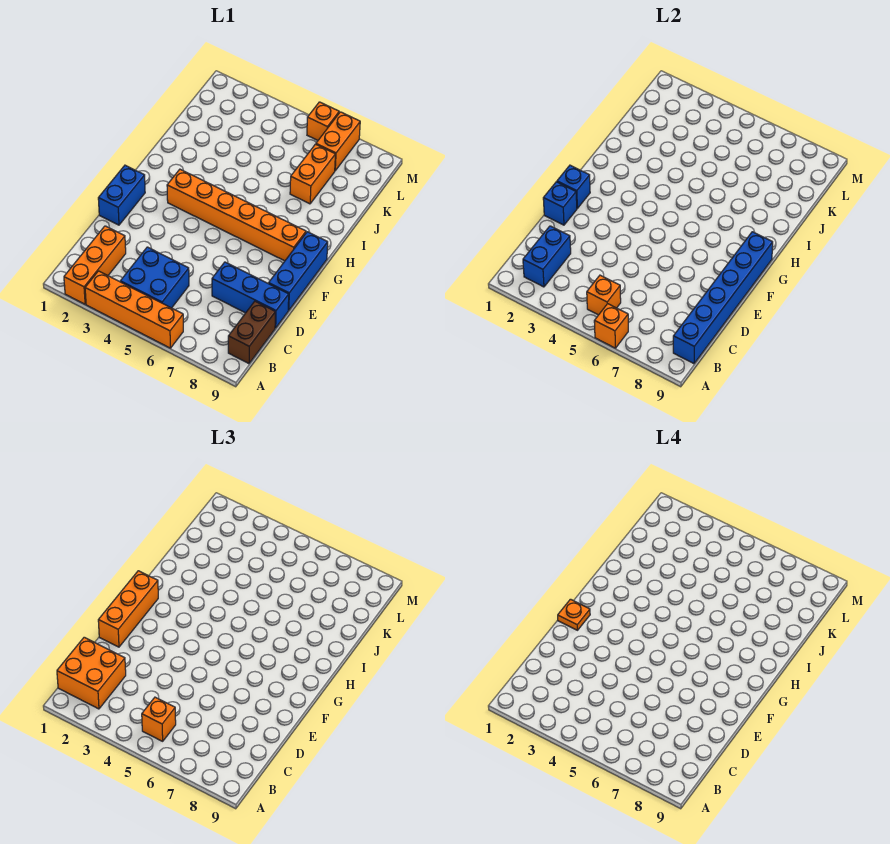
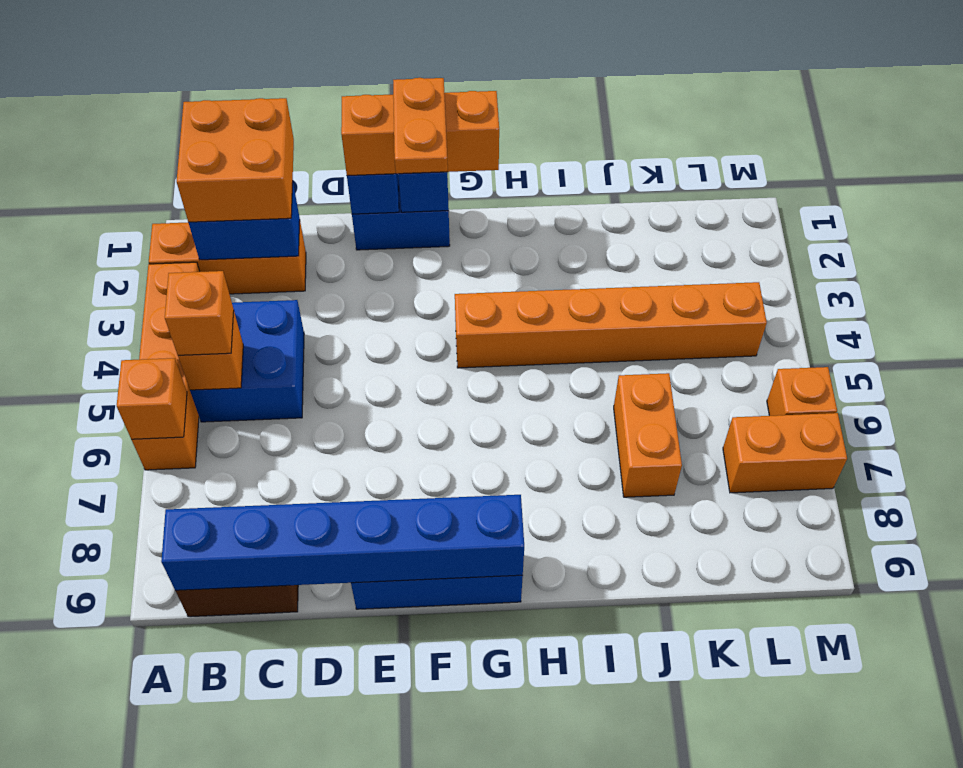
blue brick D7:D9 level 1 -> none
orange plate F1 level 4 -> orange plate F1:F2 level 4
orange brick G3:G8 level 1 -> orange brick G4:L4 level 1
orange brick J7:K7 level 1 -> orange brick J6:J7 level 1

